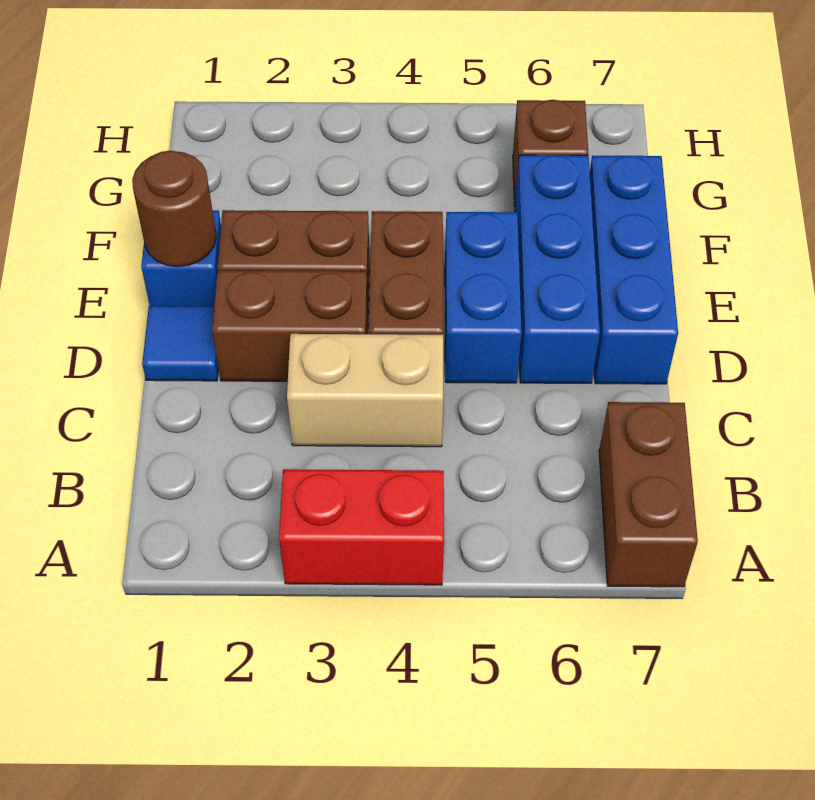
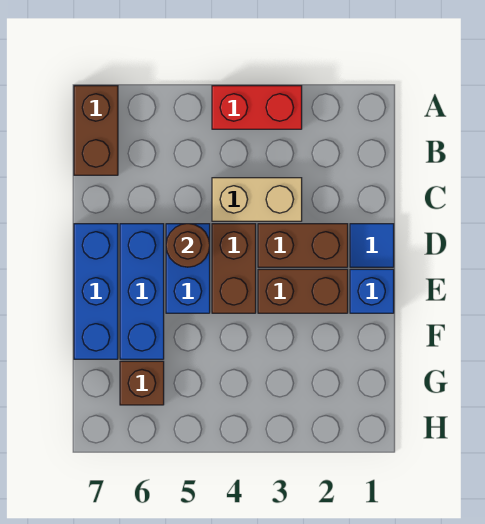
brown round brick E1 level 2 -> brown round brick D5 level 2

